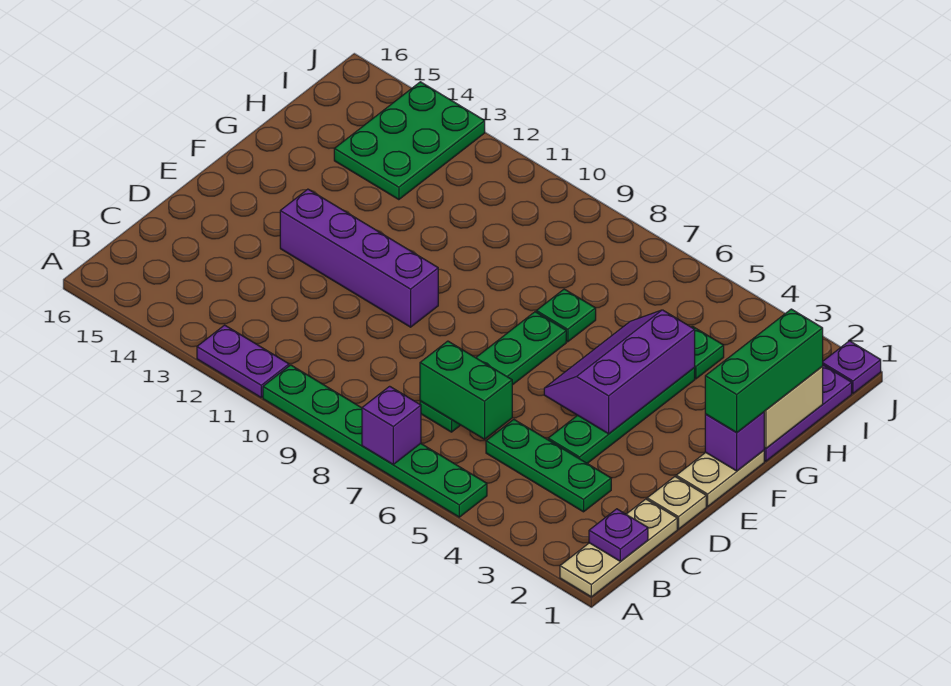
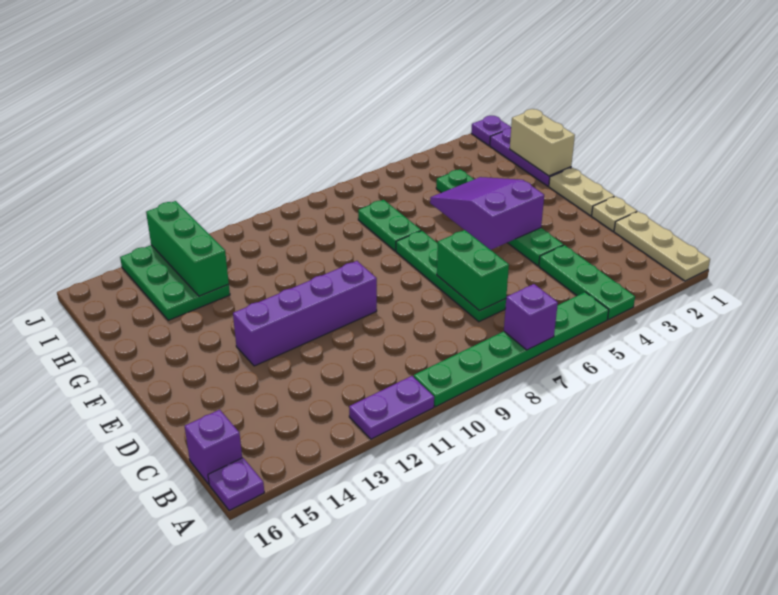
purple plate B1 level 2 -> purple plate A16 level 1
green plate C3:C5 level 1 -> green plate A4:C4 level 1
green brick C6:C7 level 2 -> green brick C7:D7 level 2
purple slope E4:G5 level 2 top 4 -> purple slope E4:G5 level 2 top E
purple brick F1 level 2 -> purple brick B16 level 1
green brick F1:H1 level 3 -> green brick H13:J13 level 2
green plate G7 level 1 -> green plate G7:H7 level 1

